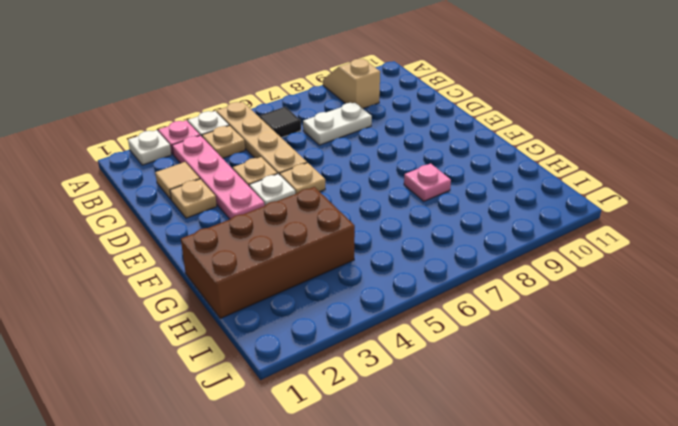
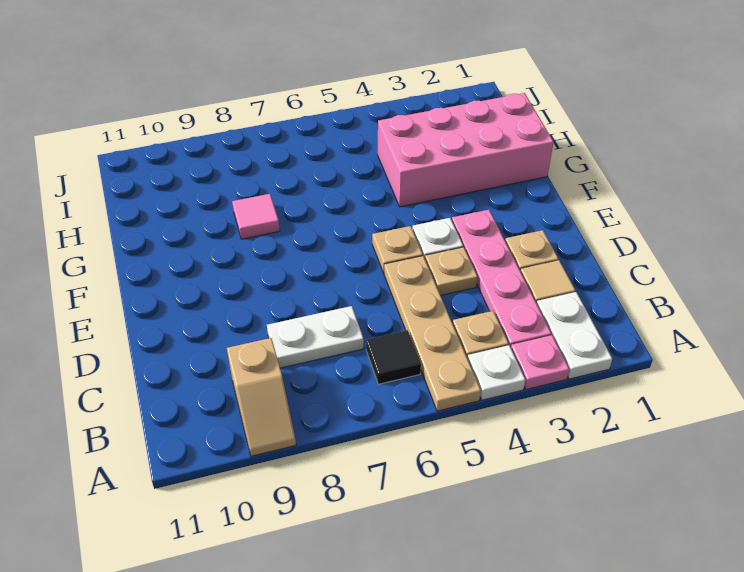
white plate A2 level 1 -> white plate A2:B2 level 1
brown brick G1:H4 level 1 -> pink brick G1:H4 level 1
pink plate G8 level 1 -> pink tile G8 level 1

